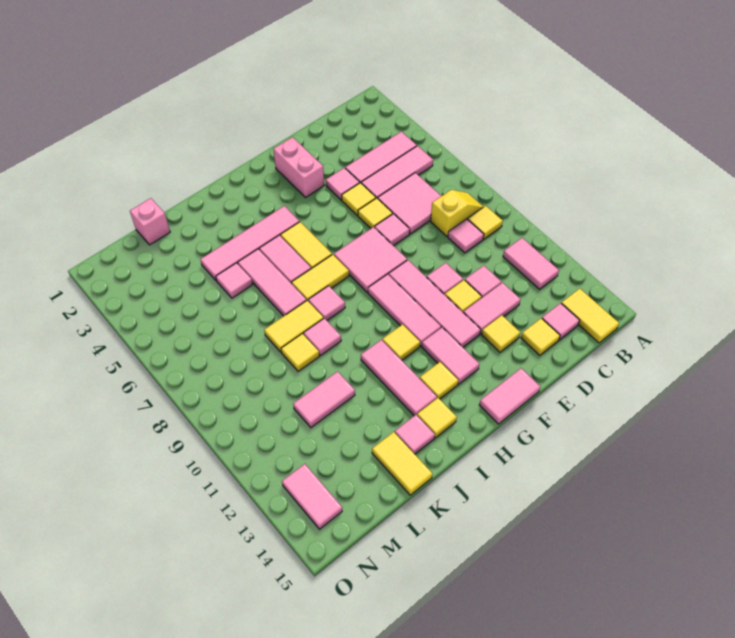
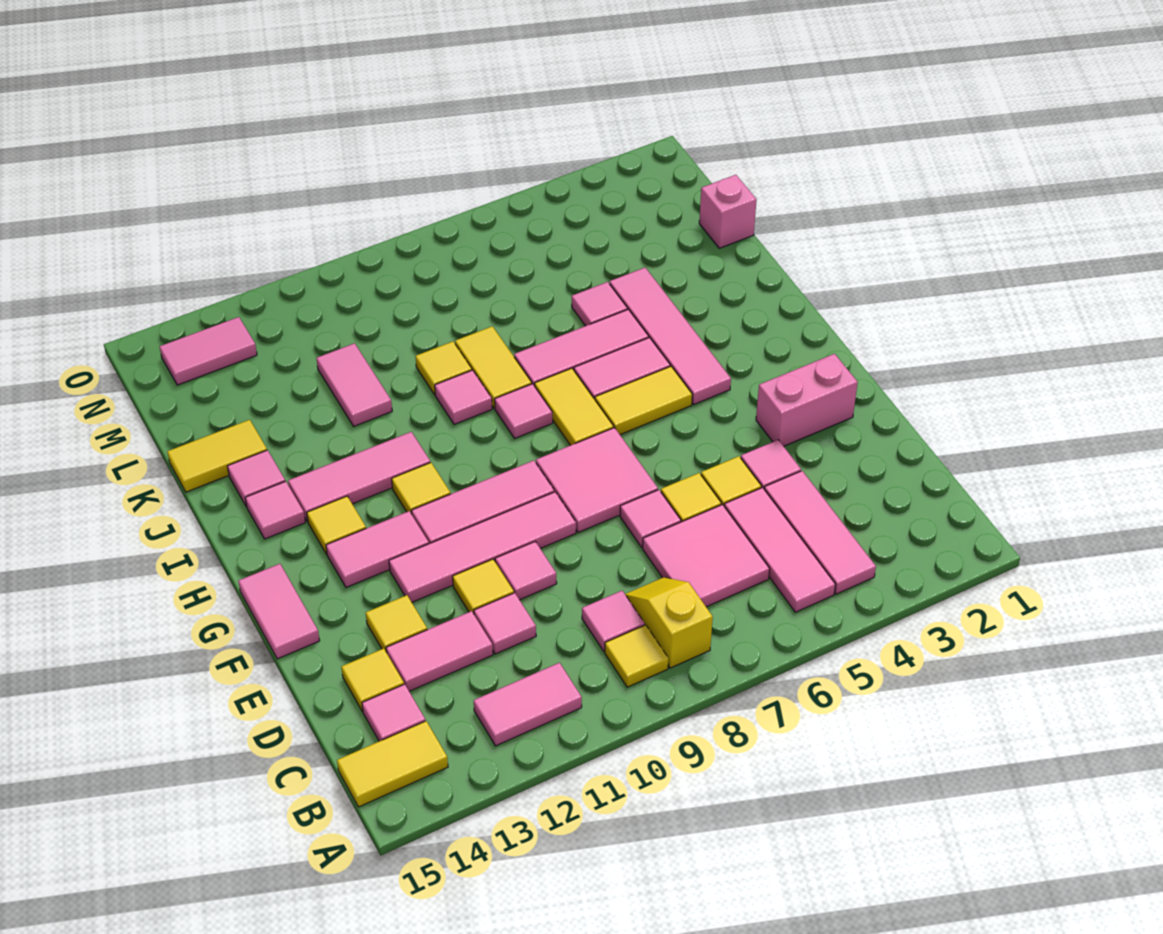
yellow slope B8:C8 level 1 top C -> yellow slope B8:C8 level 1 top B
pink tile D12:E12 level 1 -> pink tile D12:D13 level 1
yellow tile I14 level 1 -> pink tile I14 level 1

